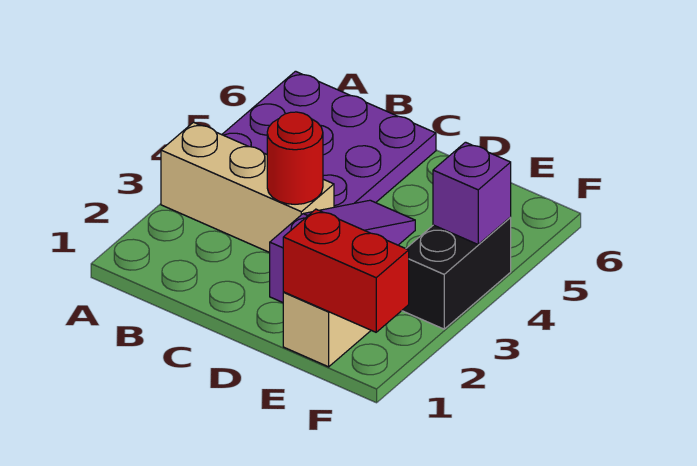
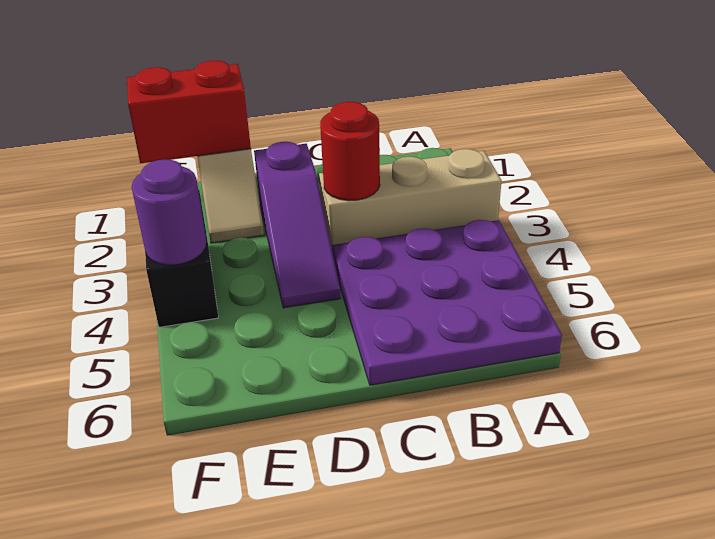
purple brick F4 level 2 -> purple round brick F4 level 2

